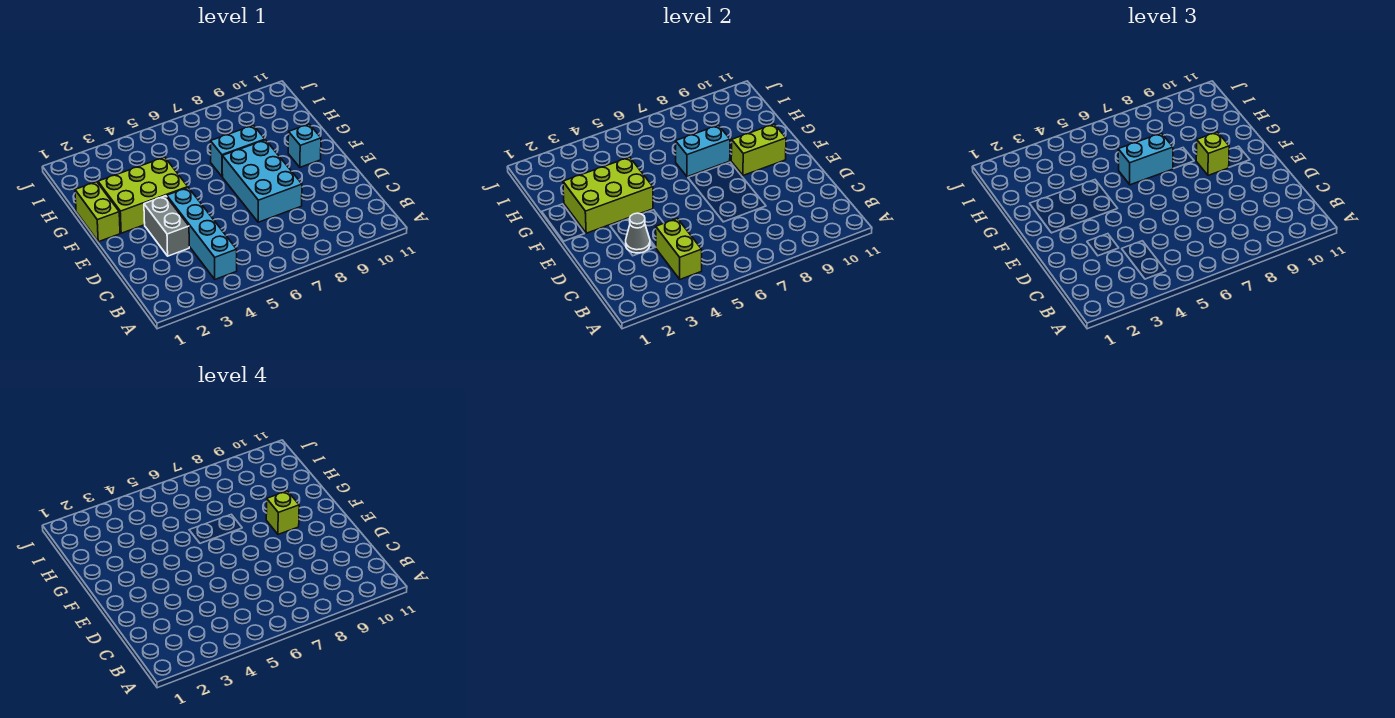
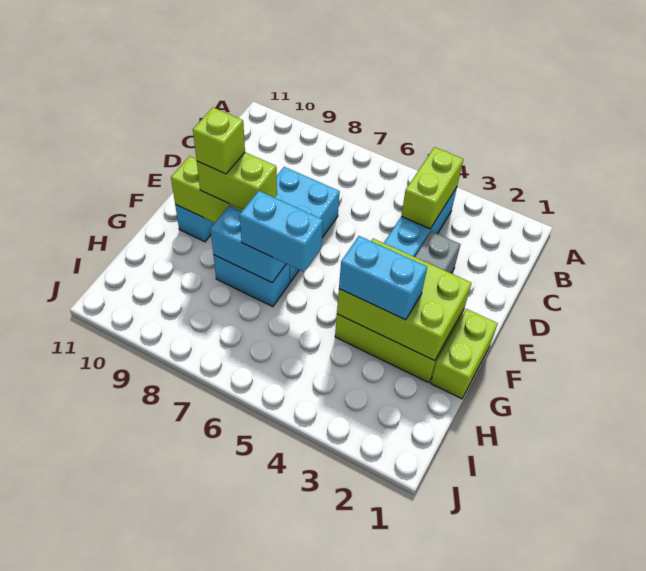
grey cone D3 level 2 -> none
lime brick F9 level 3 -> lime brick F8:F9 level 3
none -> cyan brick G3:G4 level 3

